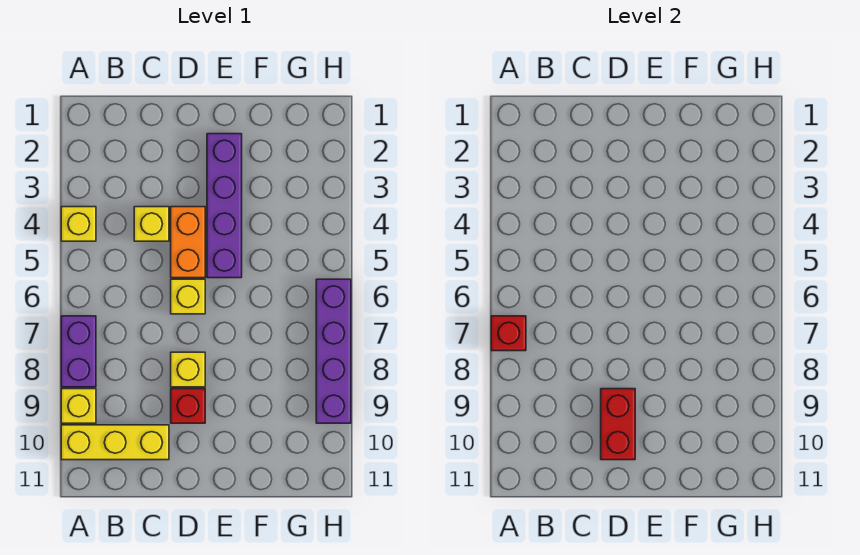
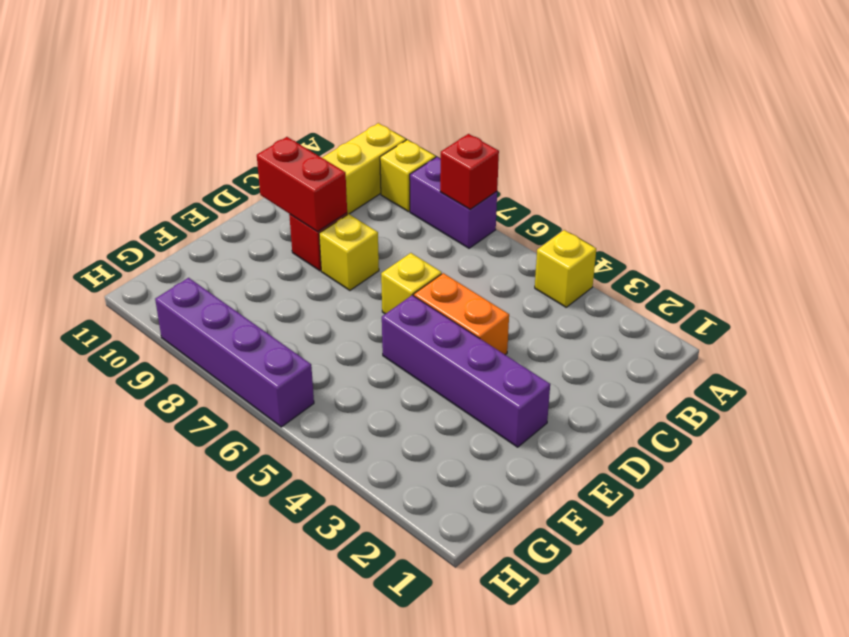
yellow brick C4 level 1 -> none

